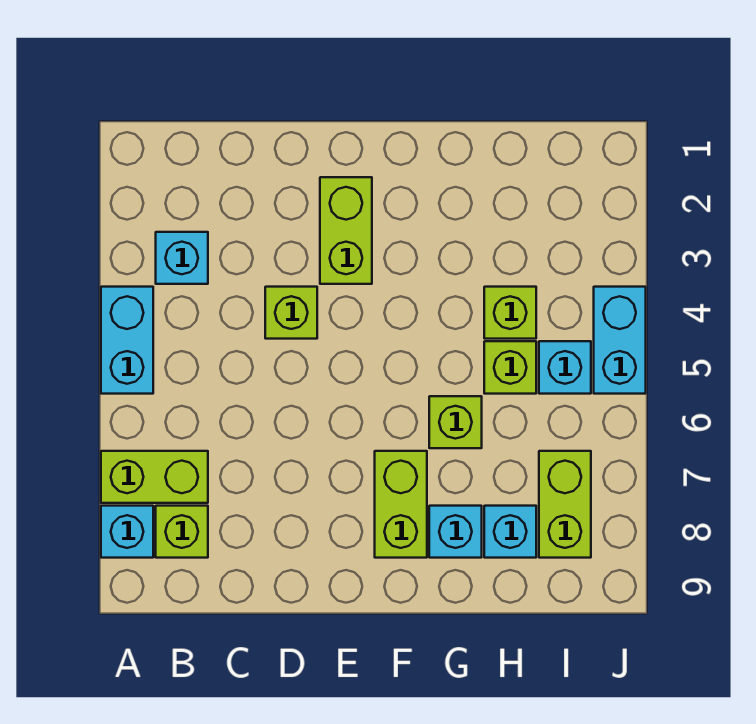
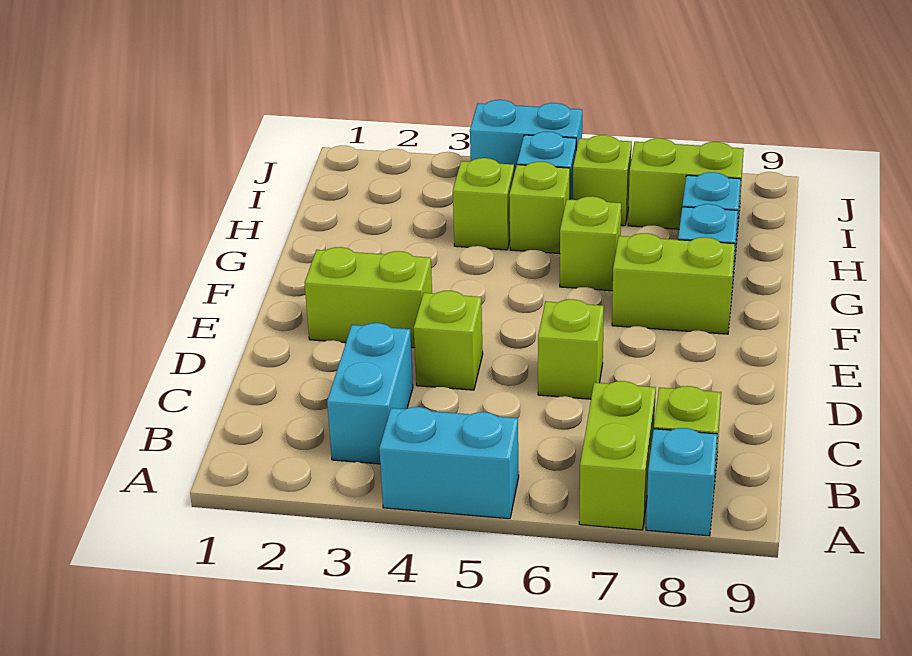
cyan brick B3 level 1 -> cyan brick B3:C3 level 1
none -> lime brick D6 level 1
none -> lime brick I6 level 1

